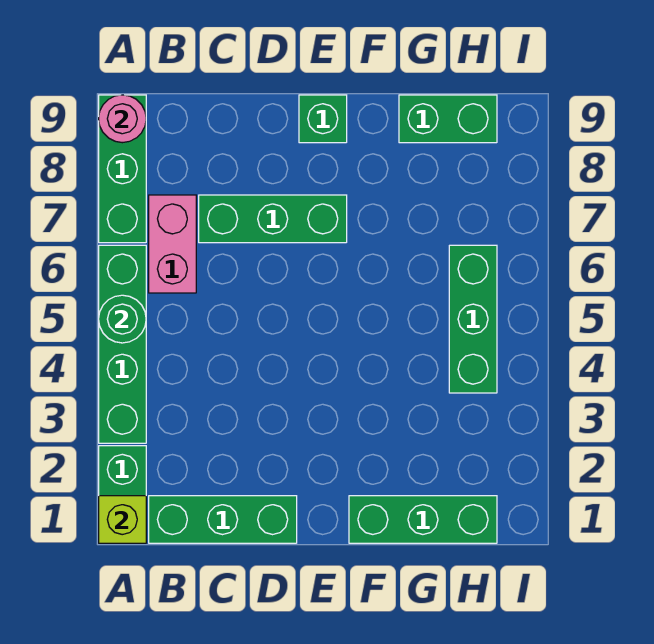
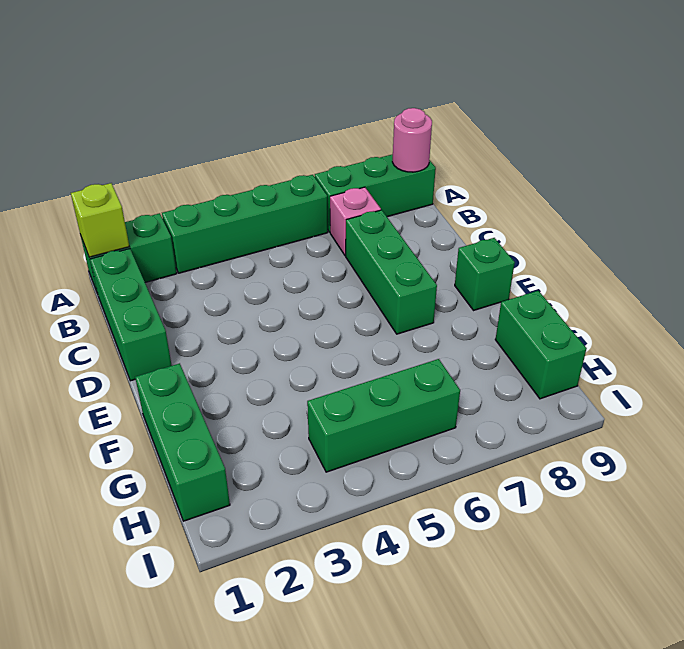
green round brick A5 level 2 -> none
pink brick B6:B7 level 1 -> pink brick B7 level 1

